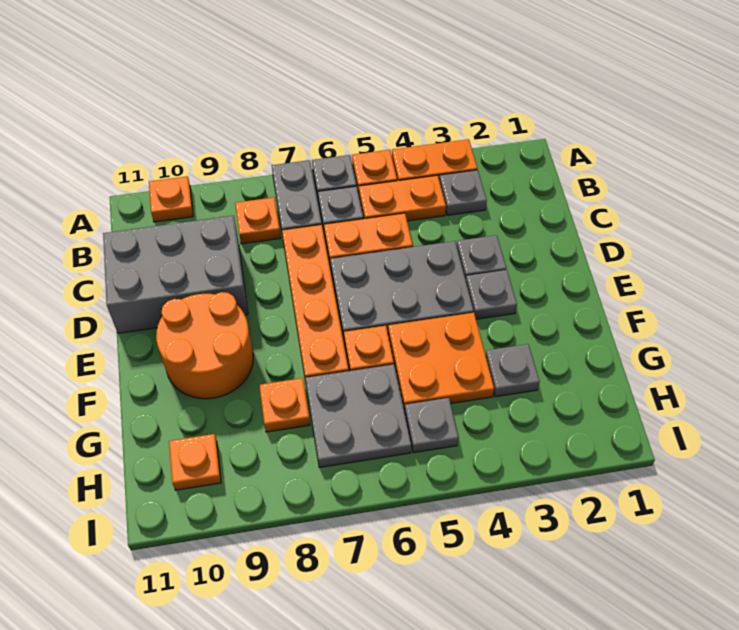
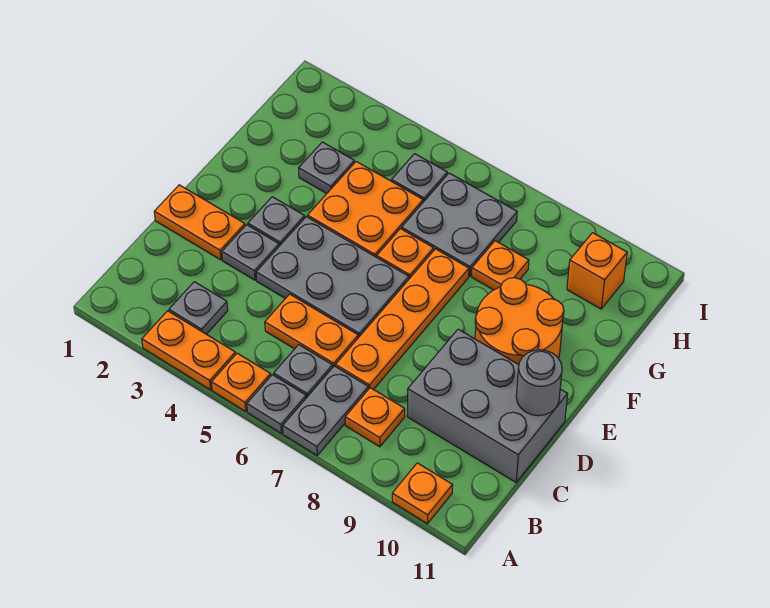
orange plate B4:B5 level 1 -> orange plate D1:D2 level 1
none -> grey round brick D11 level 2
orange plate H10 level 1 -> orange brick H10 level 1

